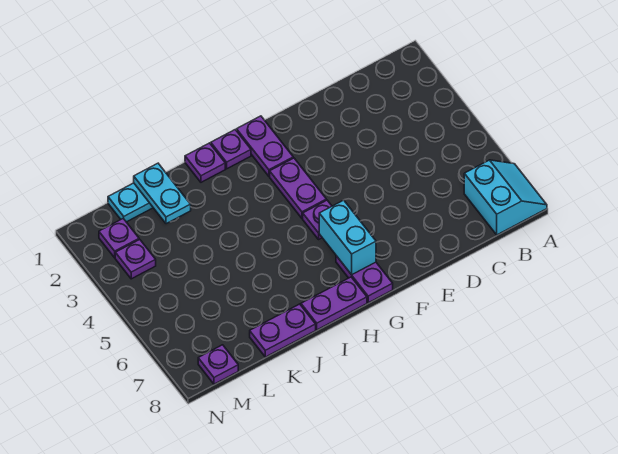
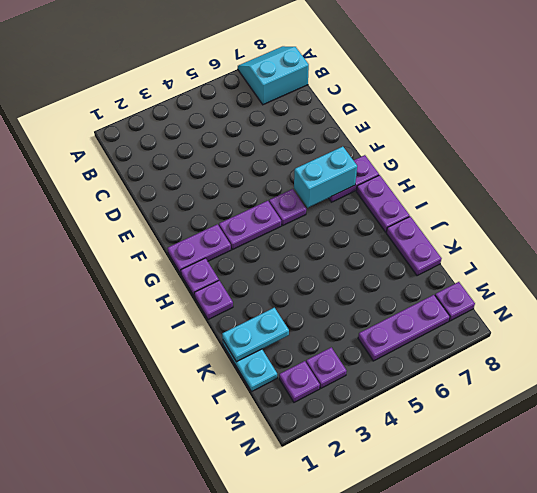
none -> purple plate M5:M7 level 1

